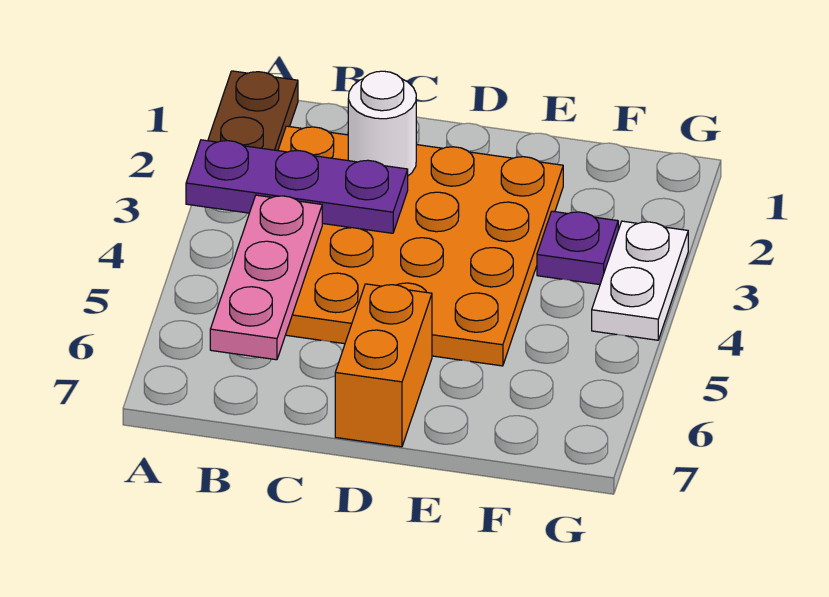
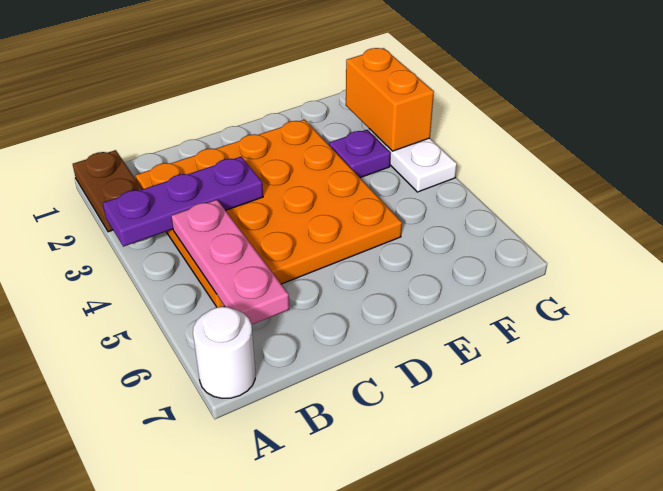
white round brick C2 level 2 -> white round brick A7 level 1
orange brick D6:D7 level 1 -> orange brick G2:G3 level 2

